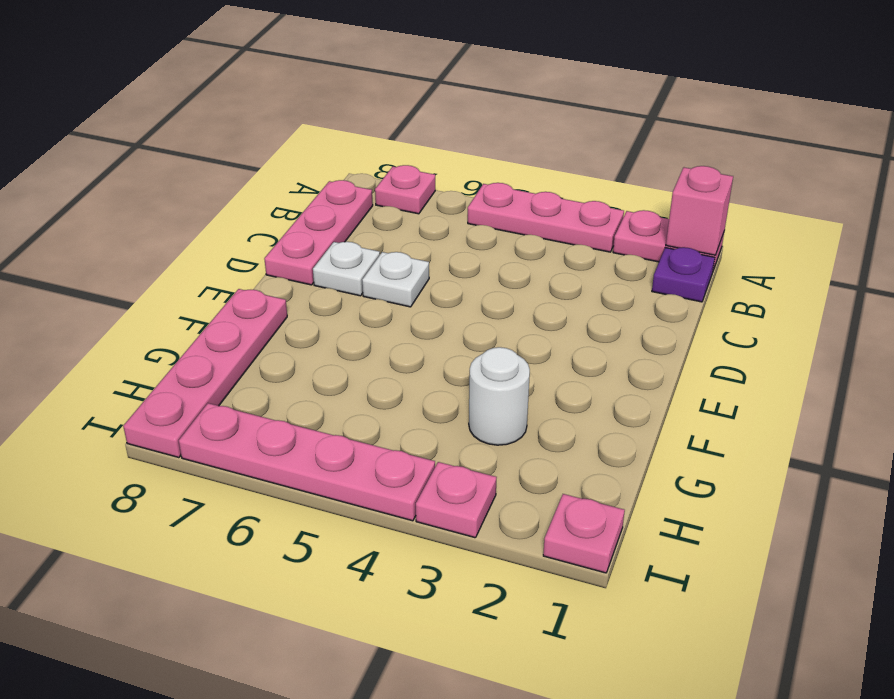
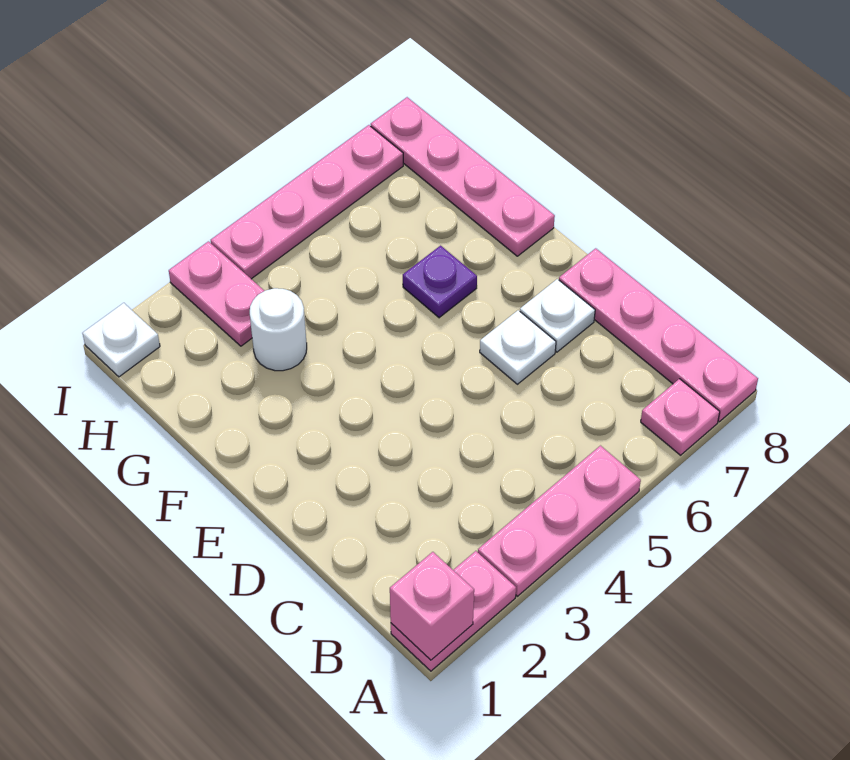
purple plate B1 level 1 -> purple plate F6 level 1
pink plate B8:D8 level 1 -> pink plate A8:D8 level 1
pink plate I1 level 1 -> white plate I1 level 1
pink plate I3 level 1 -> pink plate H3:I3 level 1

